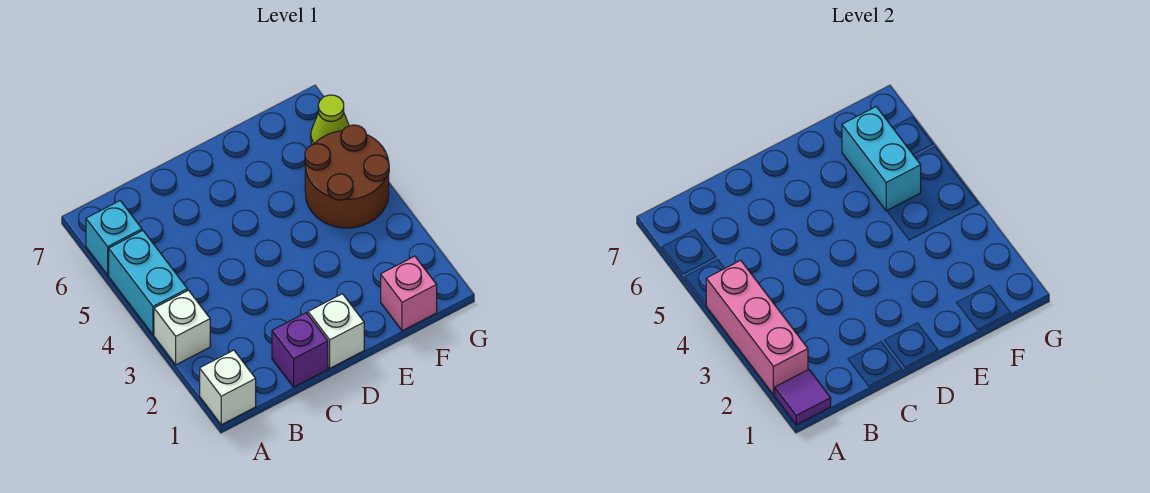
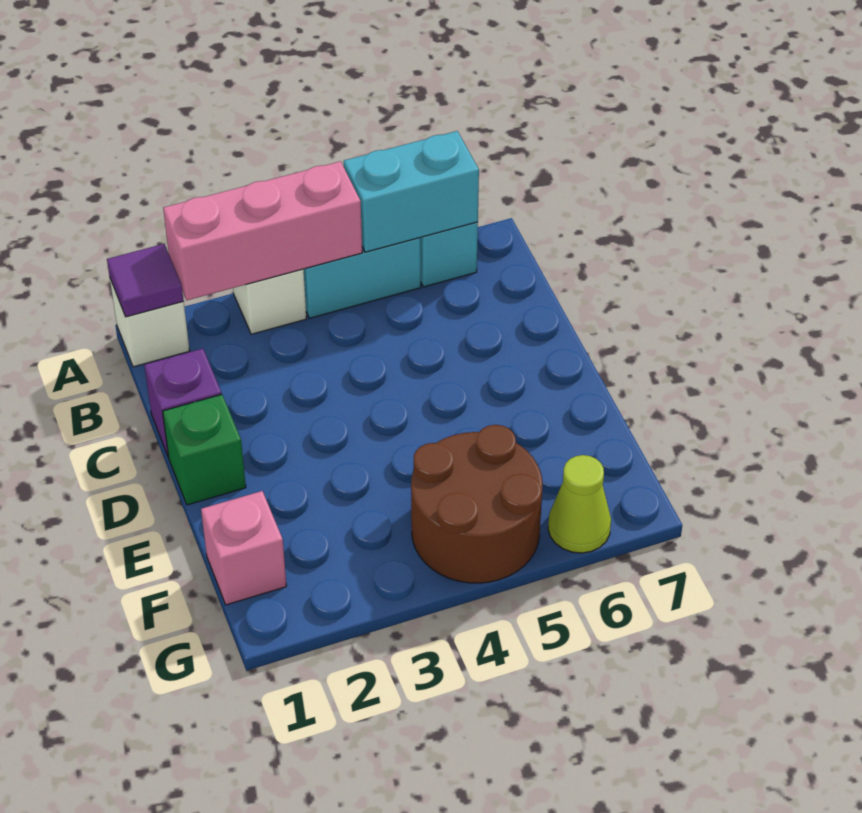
white brick D1 level 1 -> green brick D1 level 1
cyan brick F5:F6 level 2 -> cyan brick A5:A6 level 2

